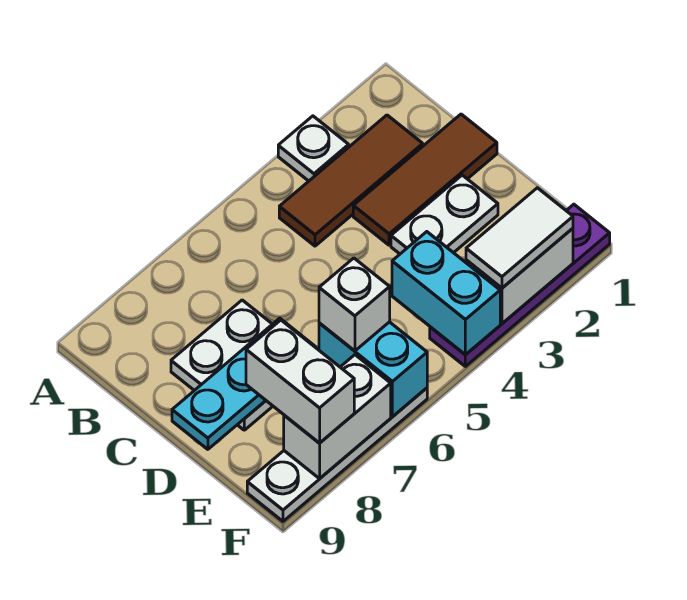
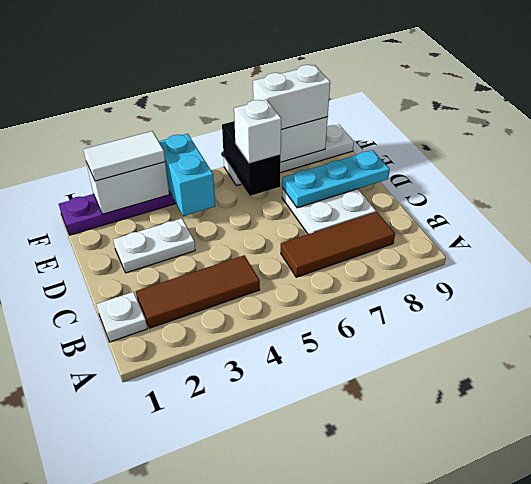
white plate A3 level 1 -> white plate B1 level 1
brown tile C1:C3 level 1 -> brown tile B6:B8 level 1
cyan brick E6:F6 level 2 -> black brick E6:F6 level 2
white brick E8:F8 level 3 -> white brick F7:F8 level 3

